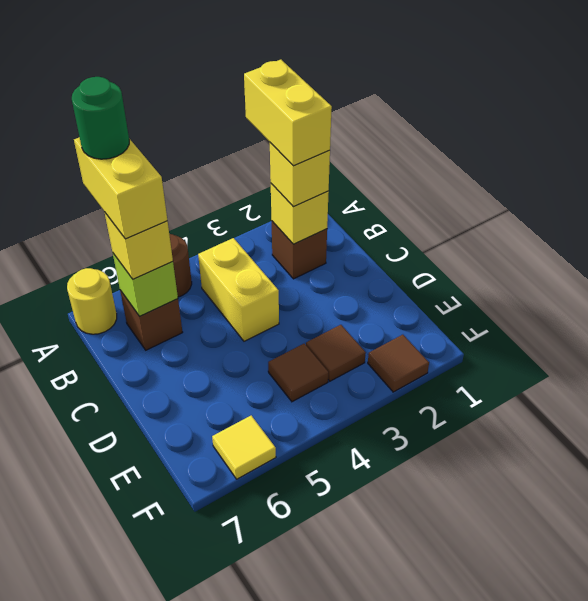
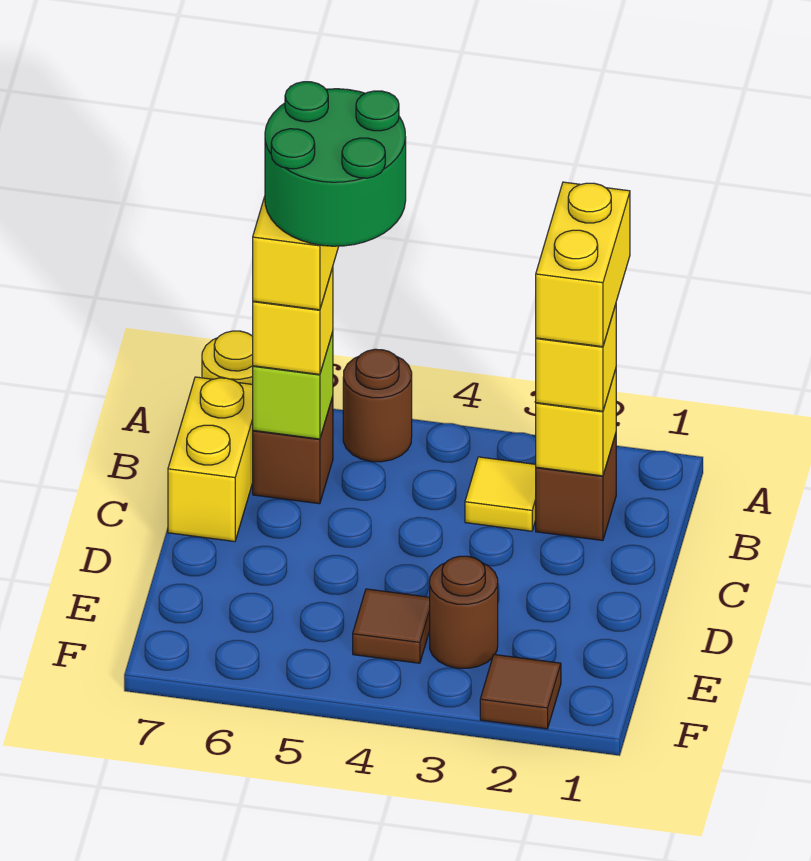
green round brick A6 level 5 -> green round brick A5:B6 level 5
yellow brick B4:C4 level 1 -> yellow brick B7:C7 level 1
brown tile E3 level 1 -> brown round brick E3 level 1
yellow tile F6 level 1 -> yellow tile B3 level 1

